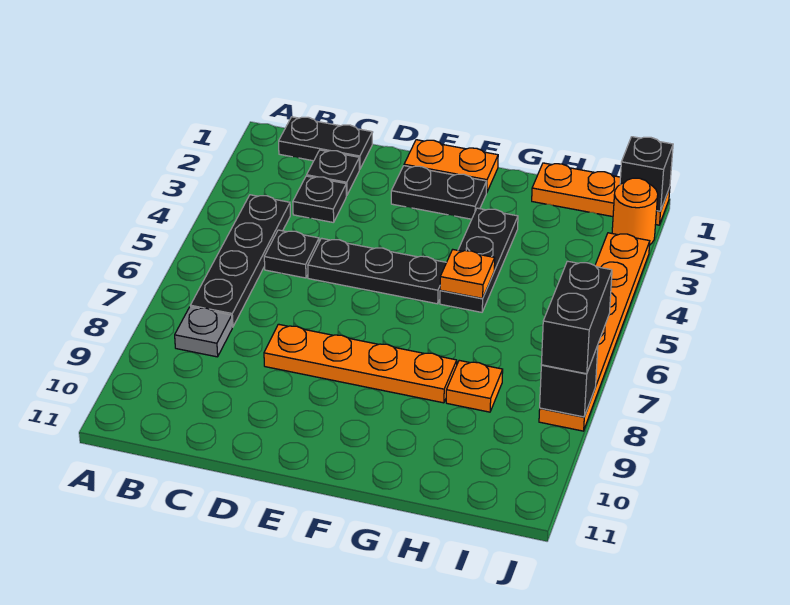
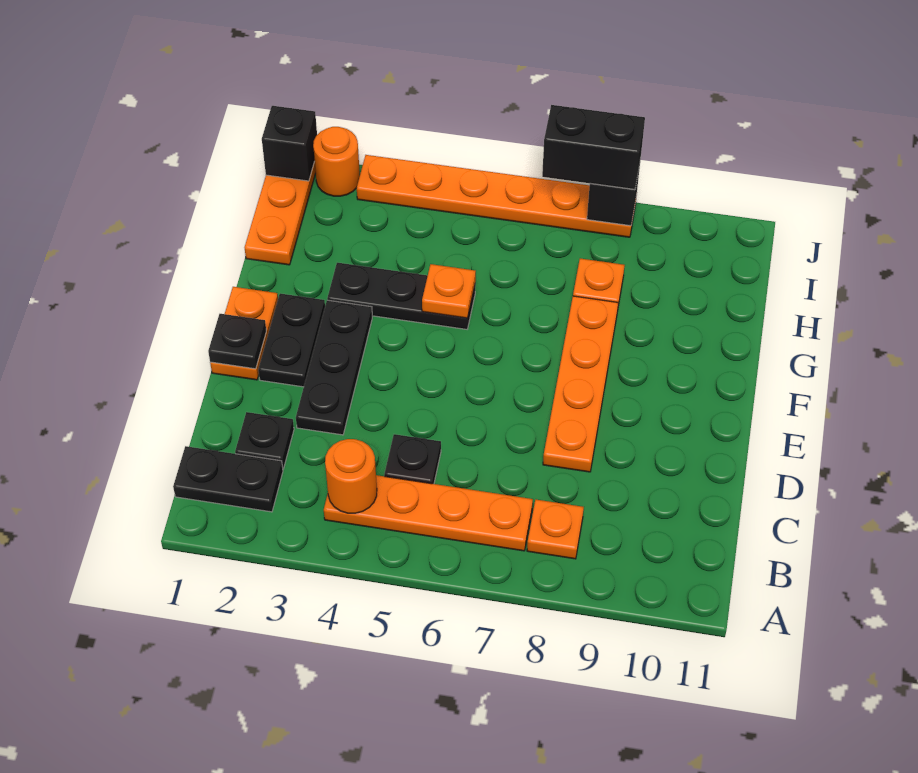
black plate B1:C1 level 1 -> black plate B1:B2 level 1
black plate B4:B7 level 1 -> orange plate B4:B7 level 1
none -> orange round brick B4 level 2
grey plate B8 level 1 -> orange plate B8 level 1
black plate C3 level 1 -> black plate E1 level 2
black plate D5:F5 level 1 -> black plate D3:F3 level 1

